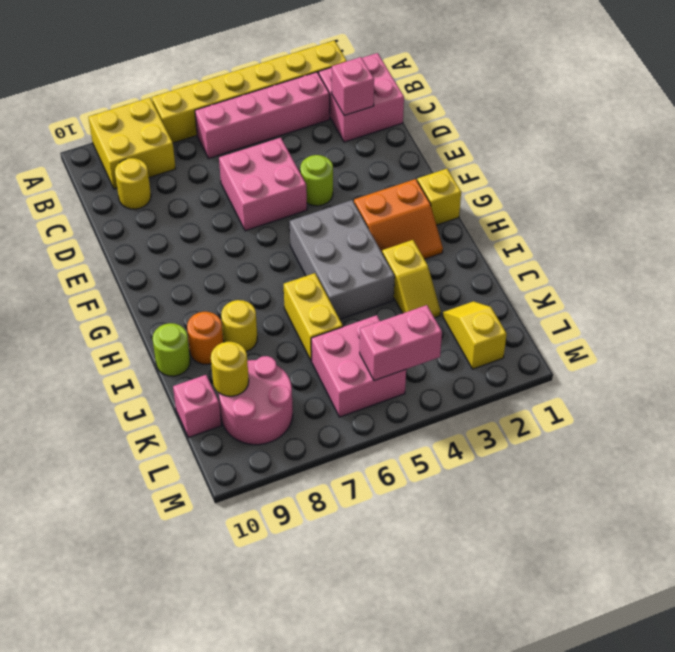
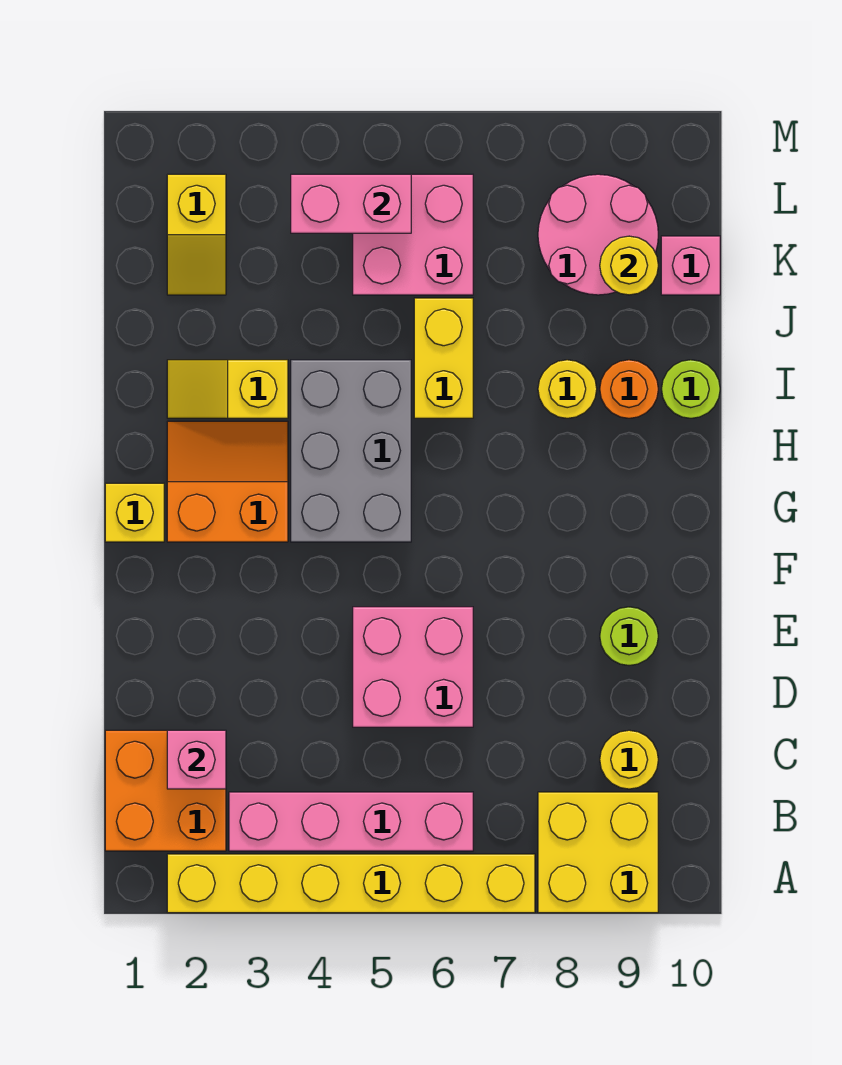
pink brick B1:C2 level 1 -> orange brick B1:C2 level 1
lime round brick E4 level 1 -> lime round brick E9 level 1
yellow slope I3:J3 level 1 top I -> yellow slope I2:I3 level 1 top 3

